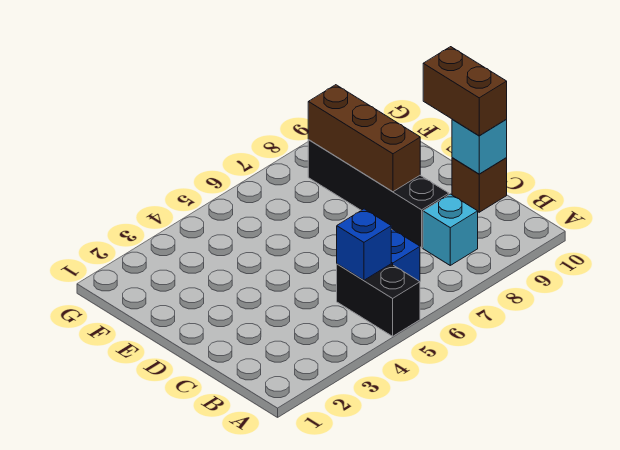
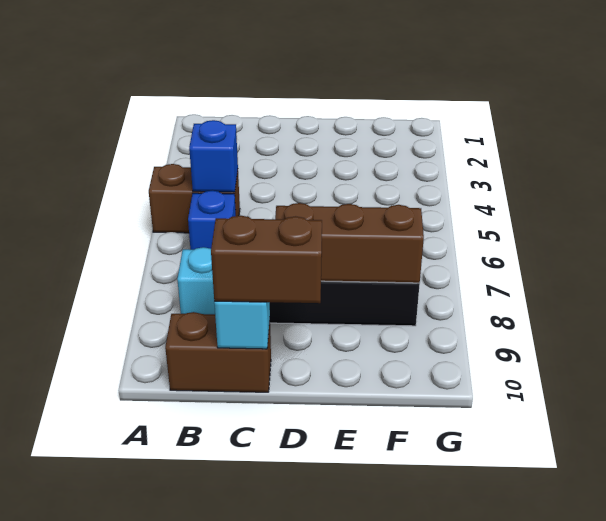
black brick A5:B5 level 1 -> brown brick A5:B5 level 1
brown brick C10 level 1 -> brown brick B10:C10 level 1

